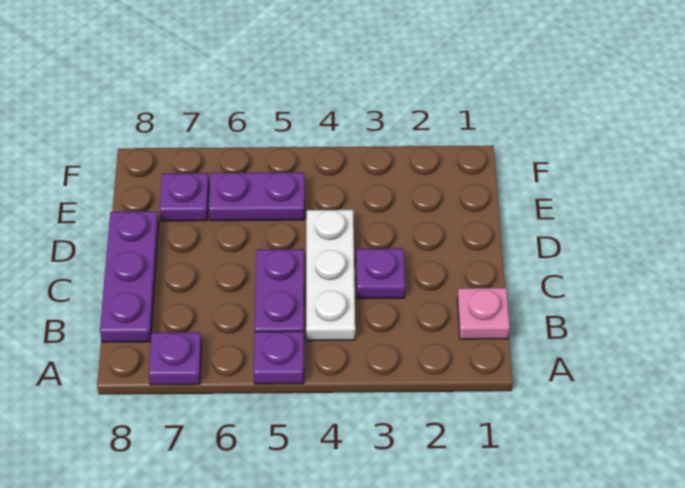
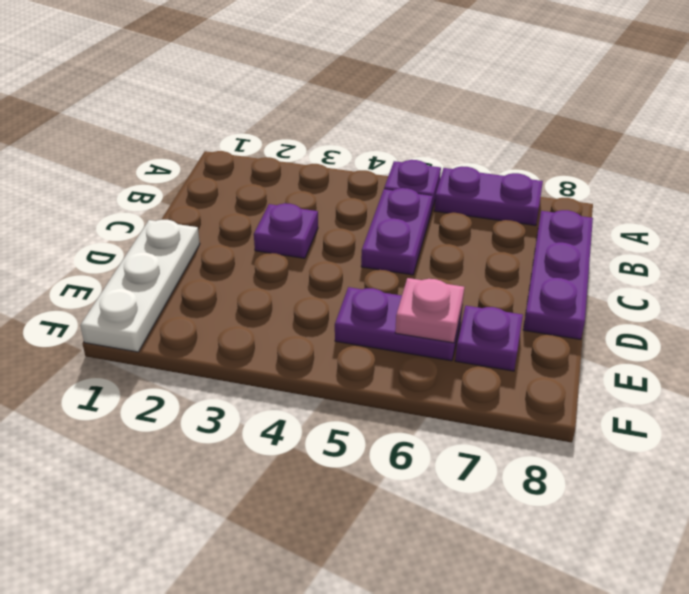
purple plate A7 level 1 -> purple plate A6:A7 level 1
pink plate B1 level 1 -> pink plate E6 level 2
white plate B4:D4 level 1 -> white plate D1:F1 level 1

